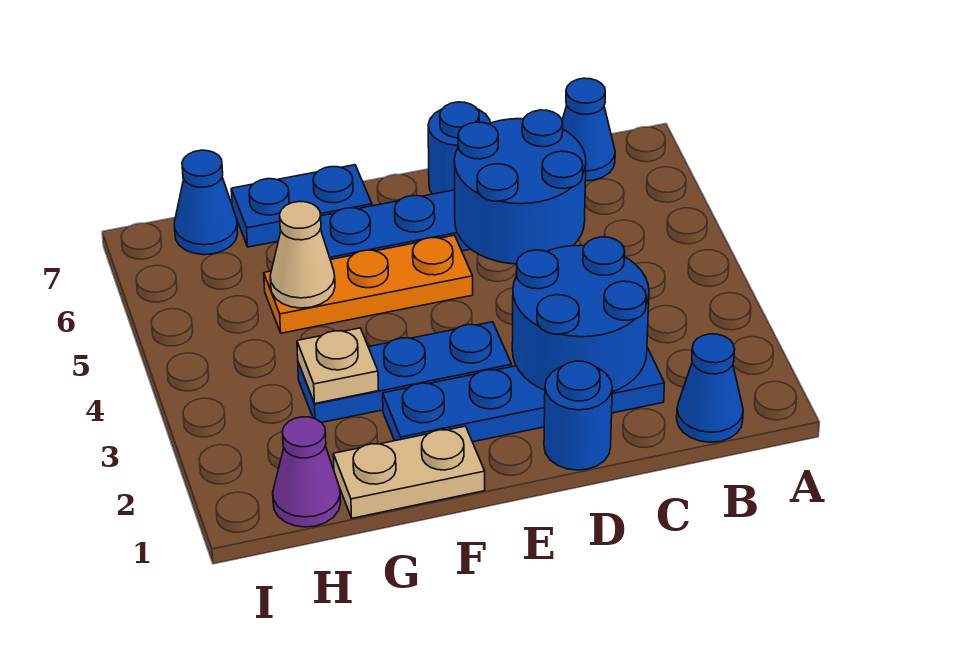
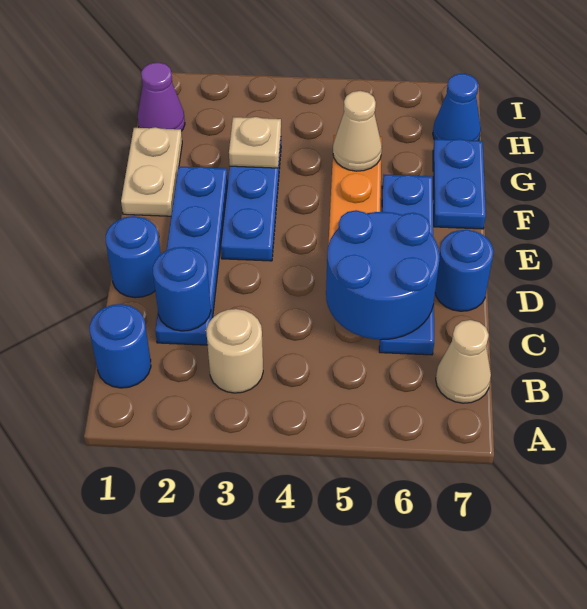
blue cone B1 level 1 -> blue round brick B1 level 1
none -> tan round brick B3 level 1
blue cone B7 level 1 -> tan cone B7 level 1
blue round brick C2:D3 level 2 -> blue round brick C2 level 2

